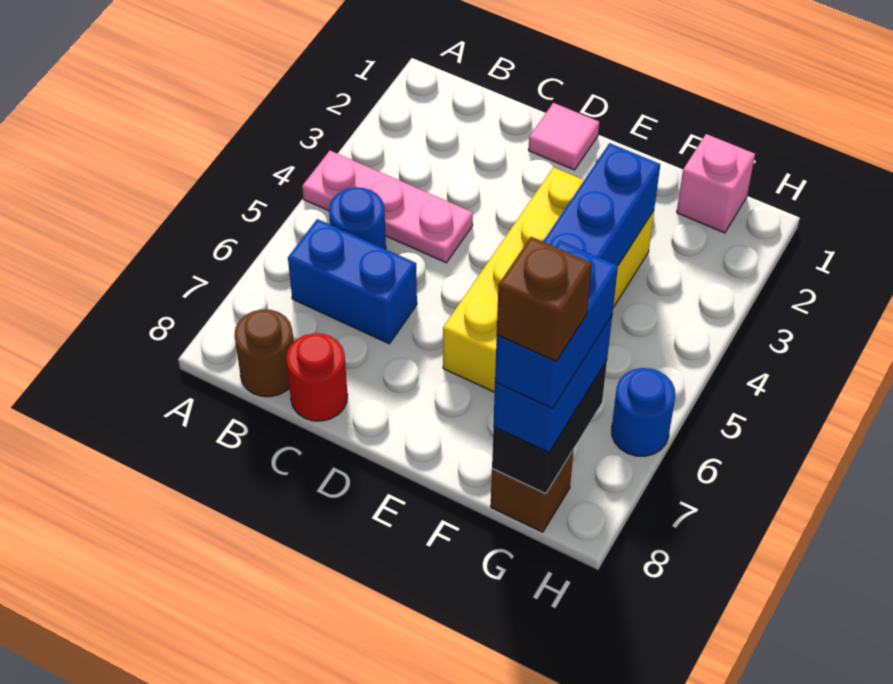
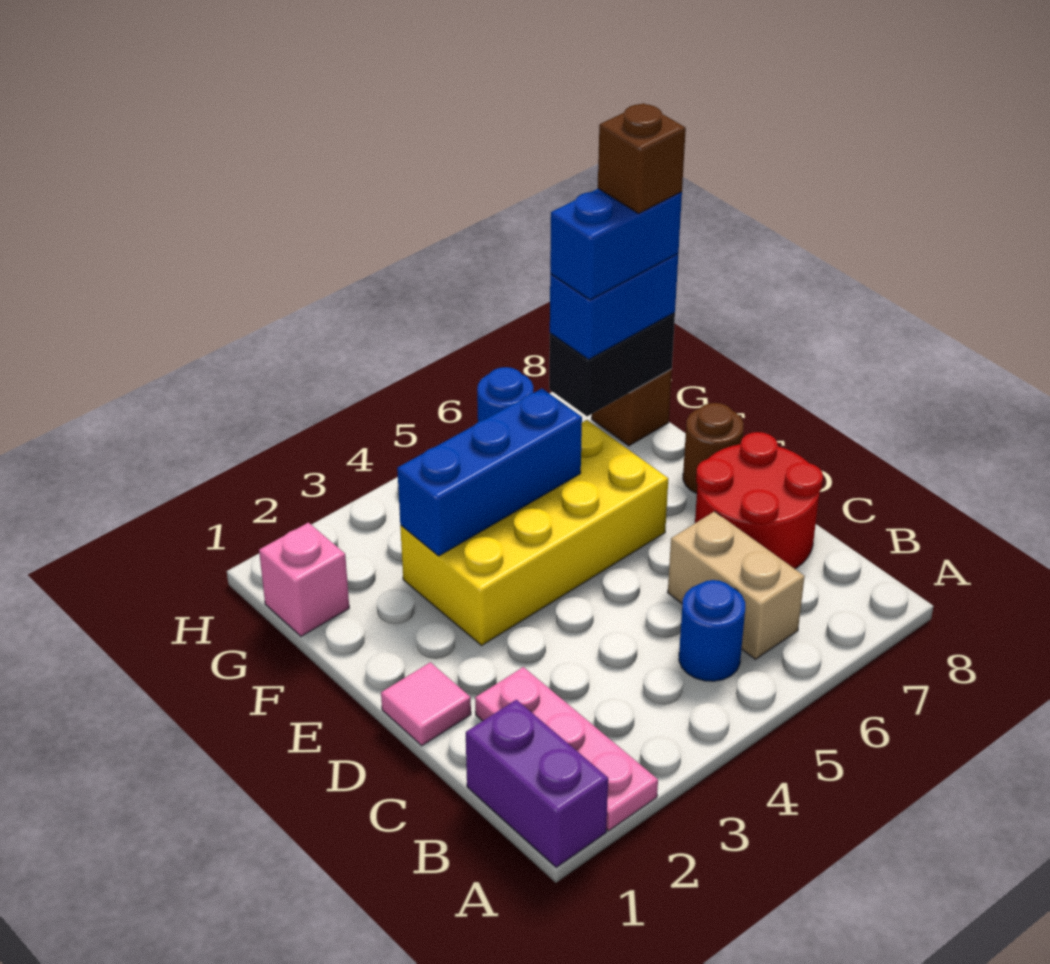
none -> purple brick A1:B1 level 1
pink plate A4:C4 level 1 -> pink plate A2:C2 level 1
blue brick B6:C6 level 1 -> tan brick B6:C6 level 1
brown round brick B8 level 1 -> brown round brick E8 level 1
red round brick C8 level 1 -> red round brick C7:D8 level 1

